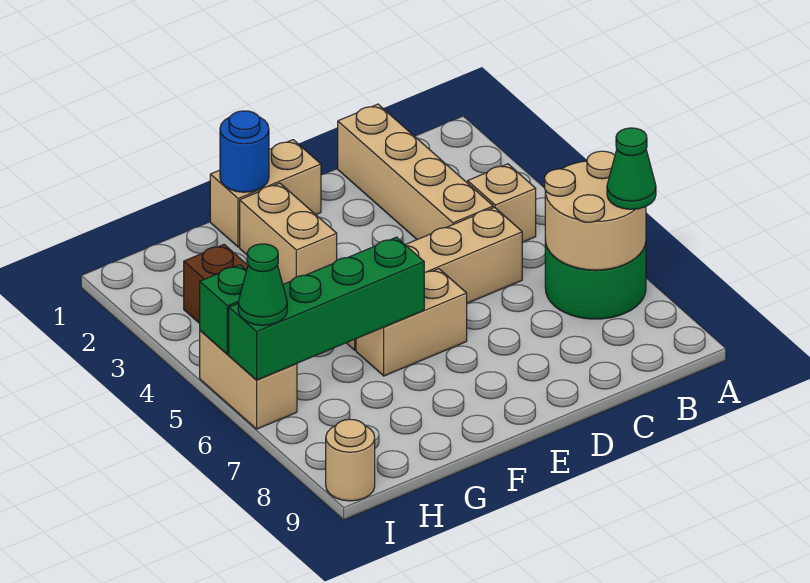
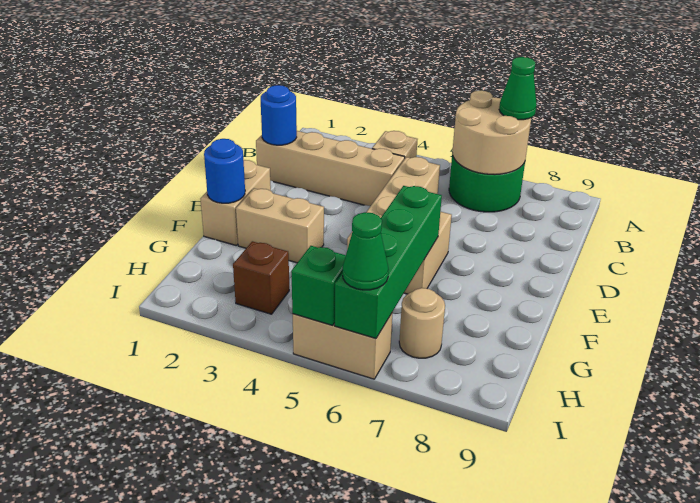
none -> blue round brick C1 level 2
tan round brick I9 level 1 -> tan round brick H7 level 1

